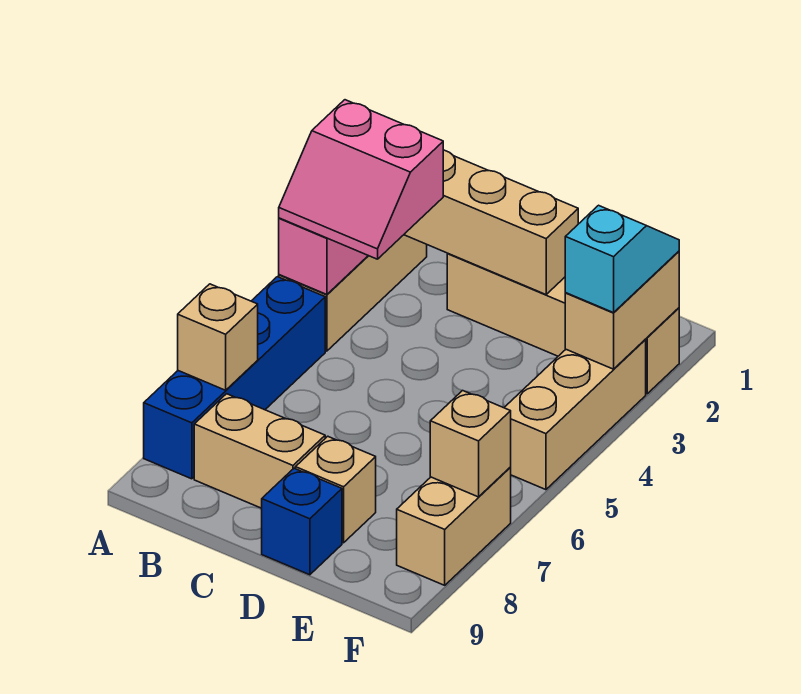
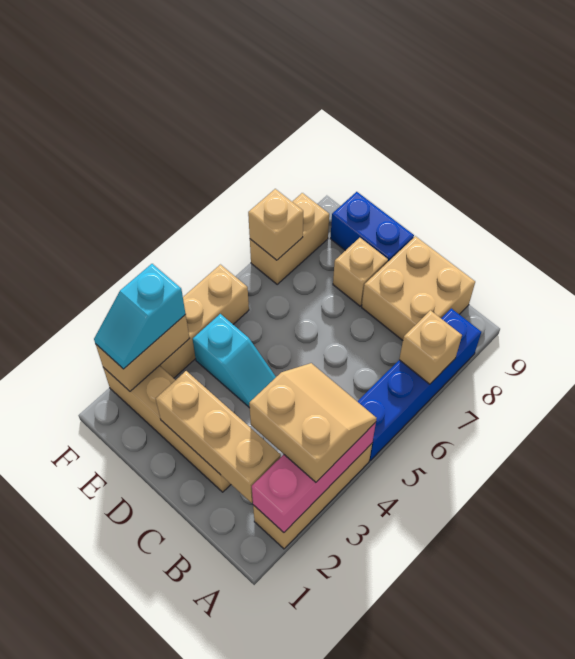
pink slope A3:B4 level 3 top 3 -> tan slope A3:B4 level 3 top 3
tan brick B8:C8 level 1 -> tan brick B8:C9 level 1
none -> cyan slope D4:E4 level 1 top E
blue brick D9 level 1 -> blue brick D9:E9 level 1

